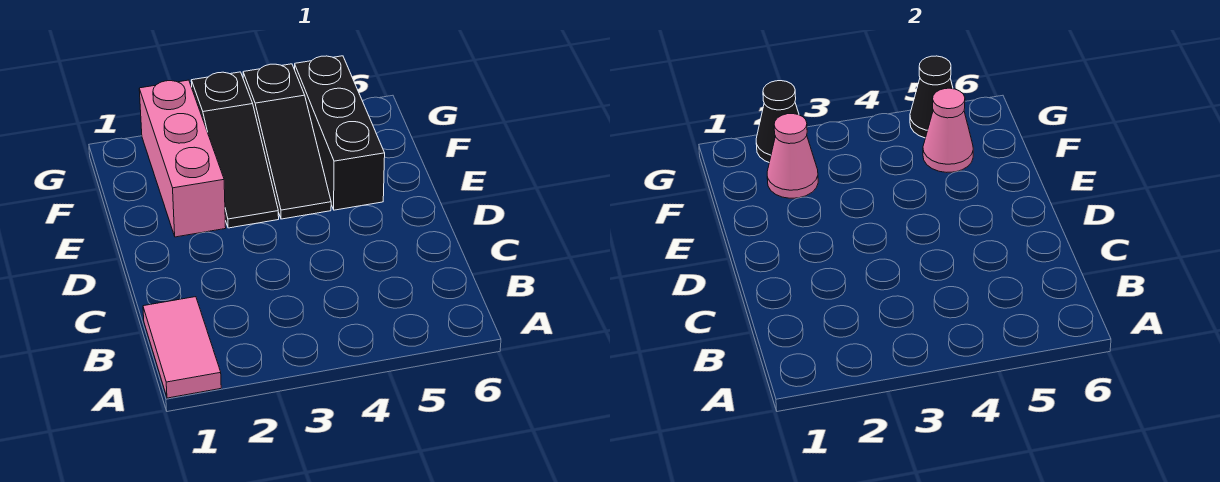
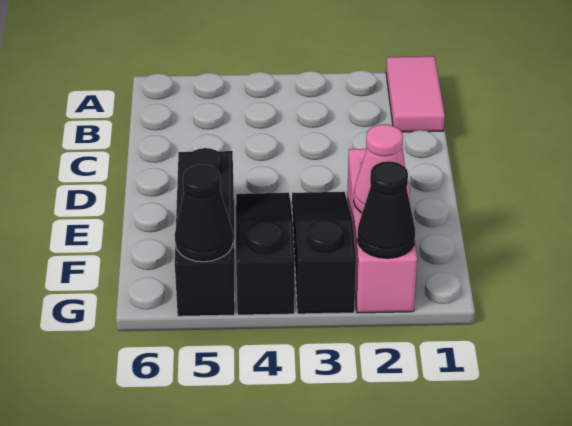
pink cone F5 level 2 -> none

